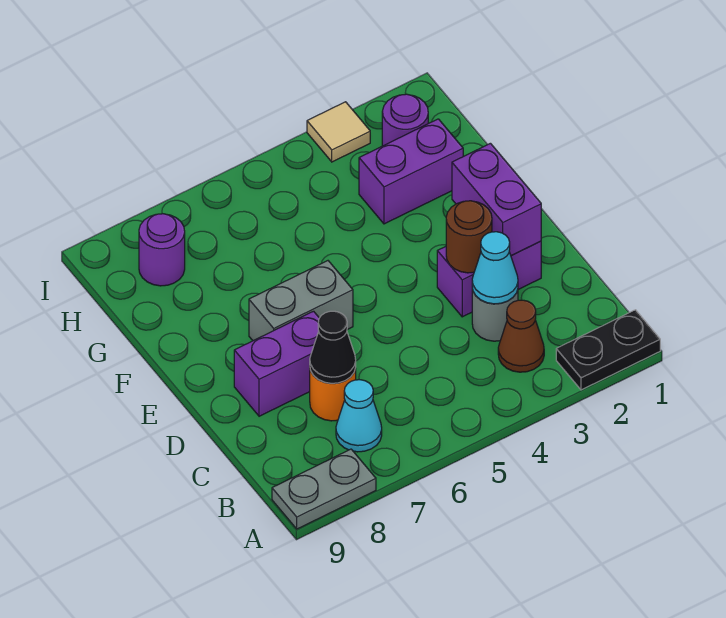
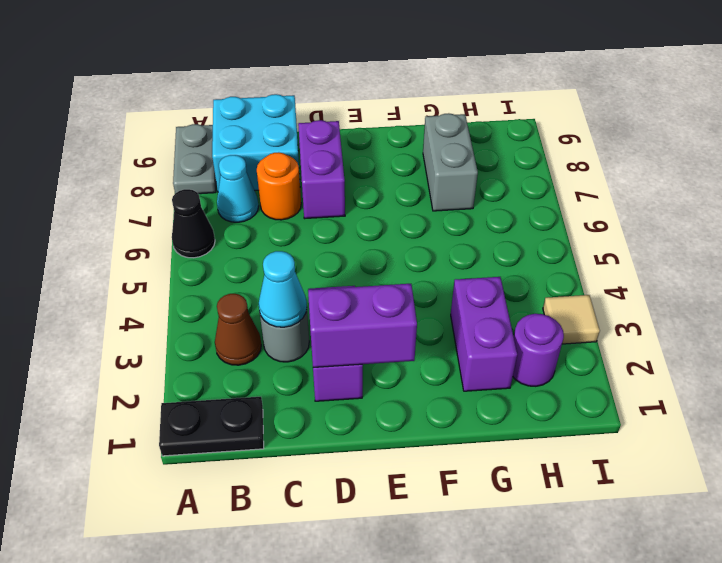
black plate A1:A2 level 1 -> black plate A1:B1 level 1
none -> cyan brick B8:C9 level 1
black cone C7 level 2 -> black cone A6 level 1
brown round brick D3 level 2 -> none
grey brick E6:E7 level 1 -> grey brick G7:G8 level 1
purple round brick H8 level 1 -> none

